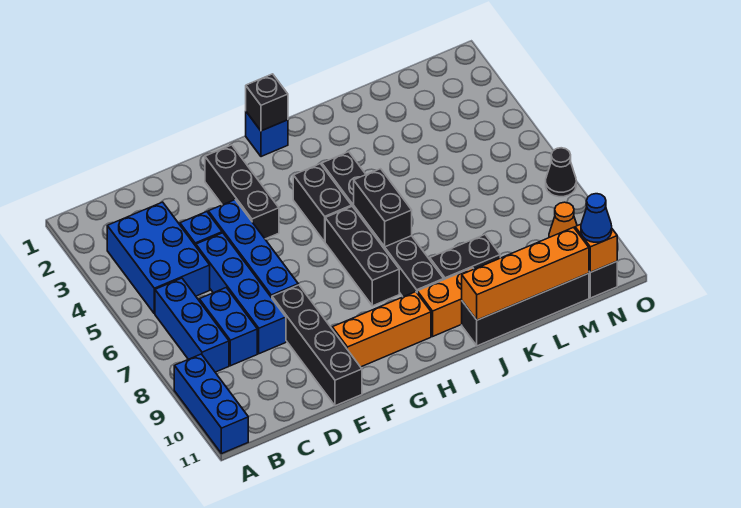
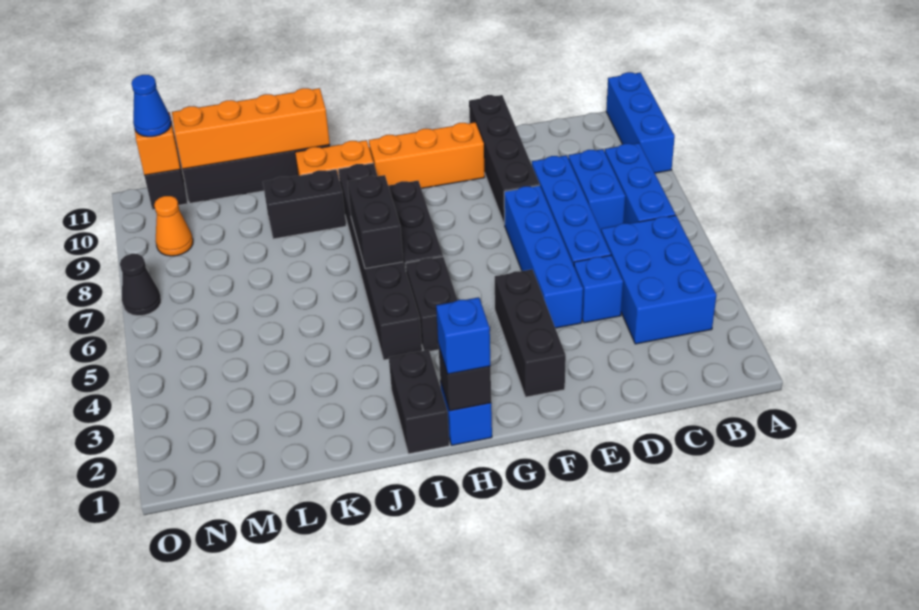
none -> blue brick H1 level 3
none -> black brick I1:I2 level 1

